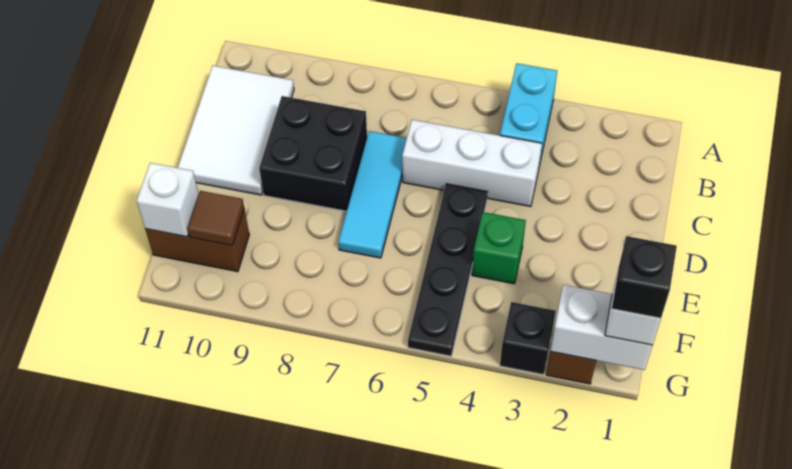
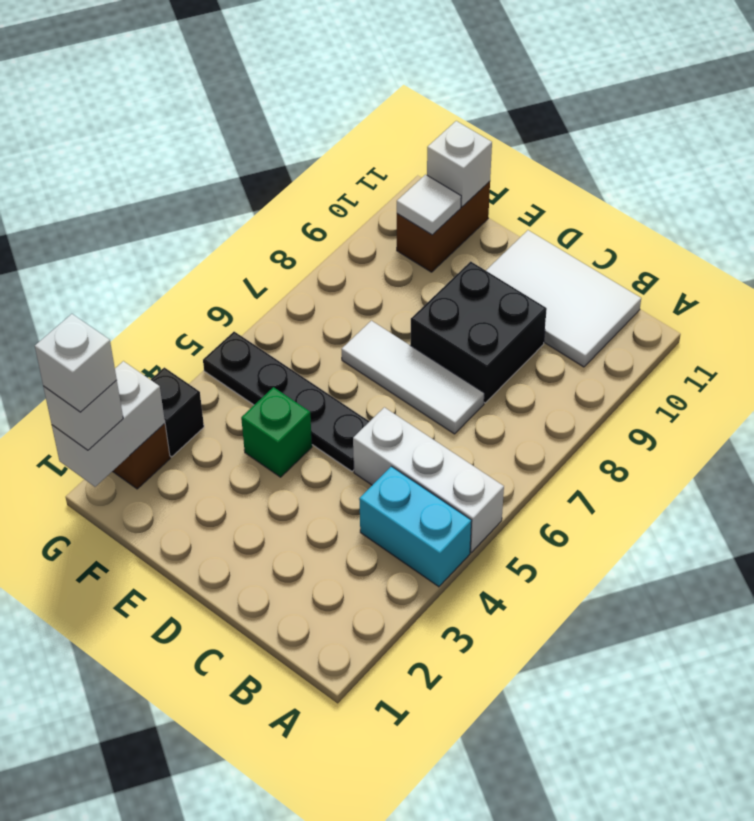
white brick C4:C6 level 1 -> white brick A5:C5 level 1
cyan tile C7:E7 level 1 -> white tile C7:E7 level 1
brown tile F10 level 2 -> white tile F10 level 2
black brick G1 level 4 -> white brick G1 level 4

